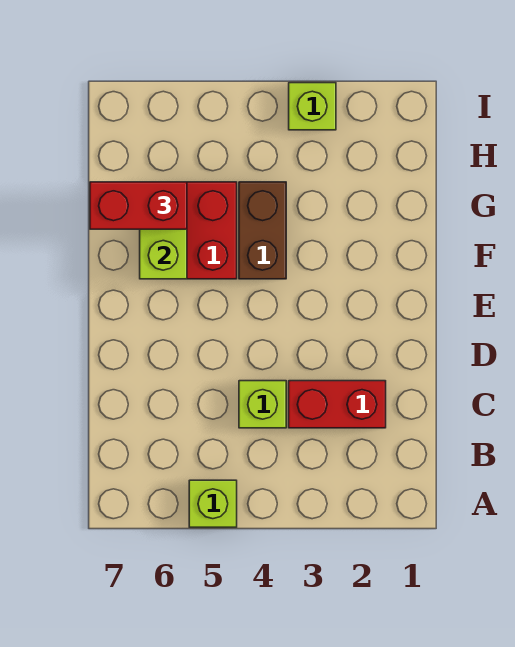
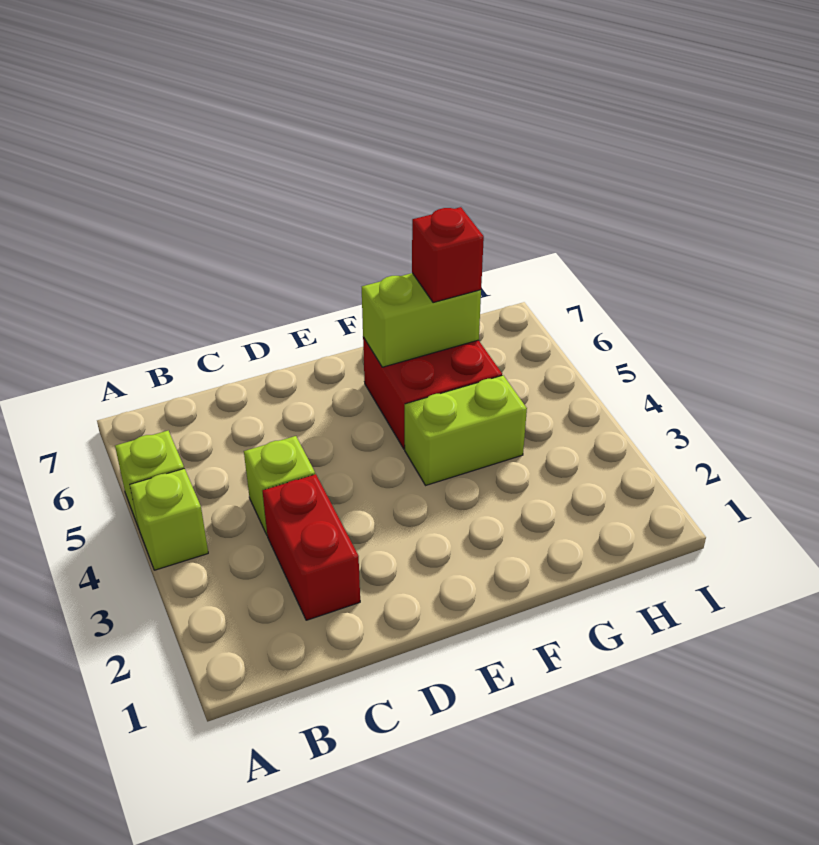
brown brick F4:G4 level 1 -> lime brick F4:G4 level 1
red brick G6:G7 level 3 -> red brick G6 level 3
lime brick I3 level 1 -> lime brick A4 level 1

